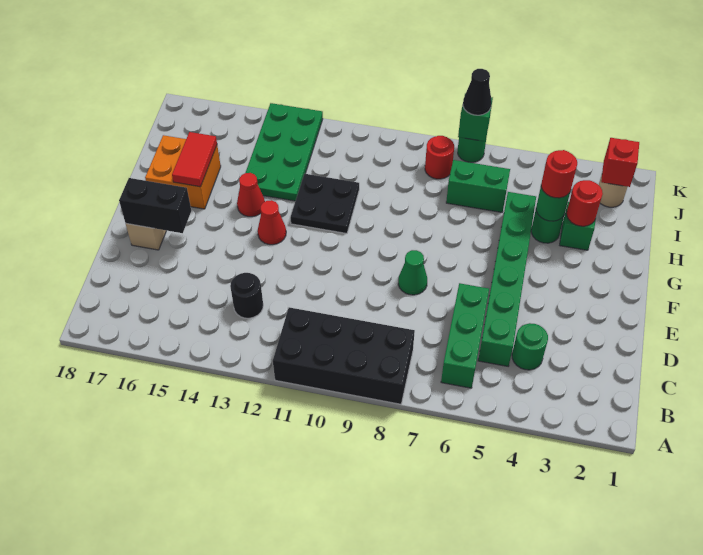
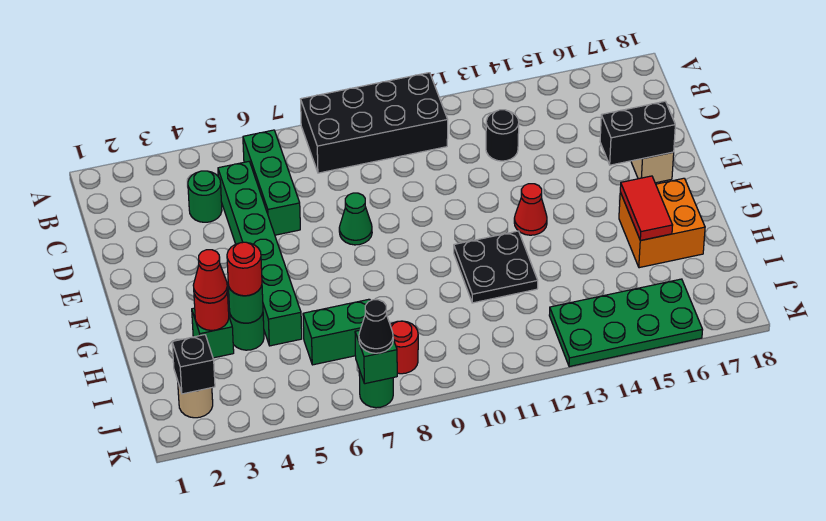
red cone G14 level 1 -> red cone H3 level 3
green plate H13:K14 level 1 -> green plate J13:K16 level 1
red brick J2 level 2 -> black brick J2 level 2

